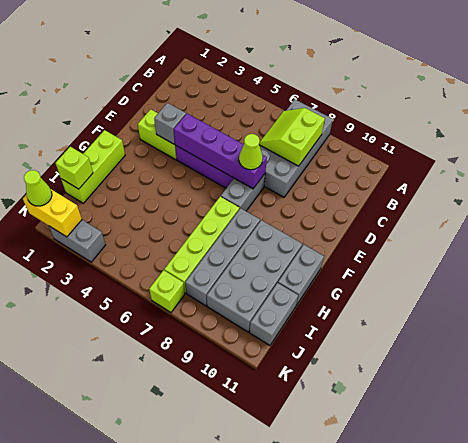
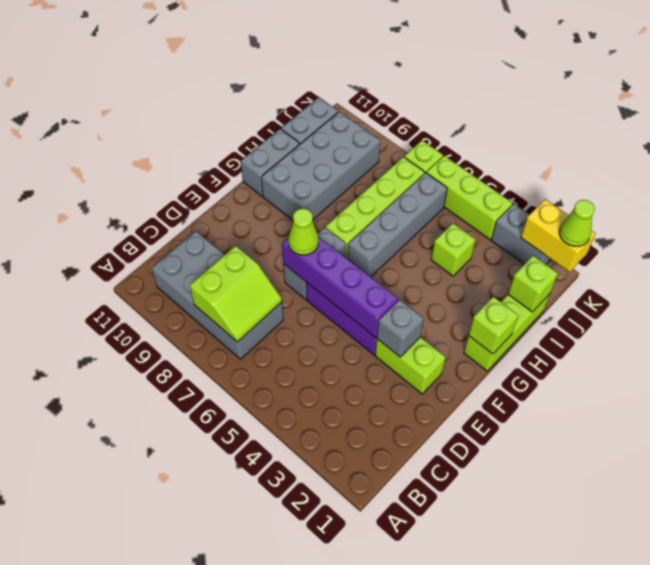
grey brick A7:D8 level 1 -> grey brick B7:C10 level 1
none -> lime brick G1 level 2
grey brick G8:J8 level 1 -> grey brick G6:J6 level 1
none -> lime brick I4 level 1
none -> lime brick K4:K6 level 1

